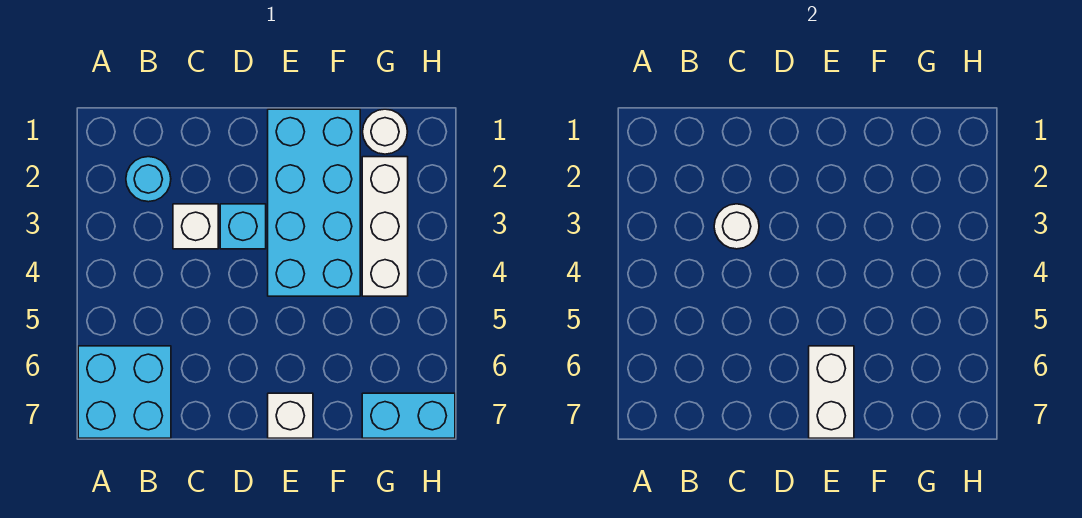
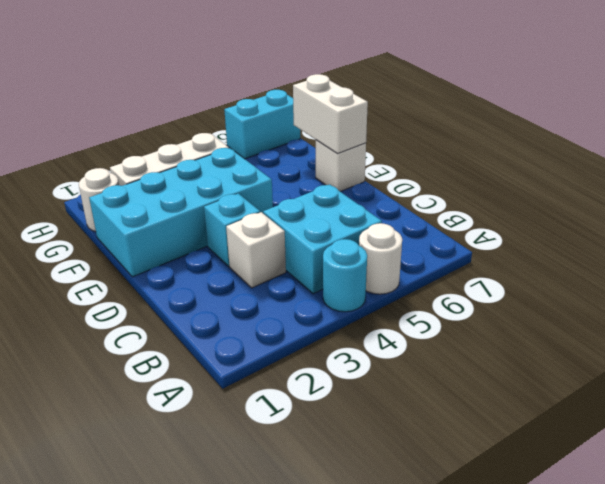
cyan brick A6:B7 level 1 -> cyan brick B4:C5 level 1
cyan round brick B2 level 1 -> cyan round brick A4 level 1
white round brick C3 level 2 -> white round brick A5 level 1
white brick E6:E7 level 2 -> white brick E7:F7 level 2
cyan brick G7:H7 level 1 -> cyan brick H6:H7 level 1

